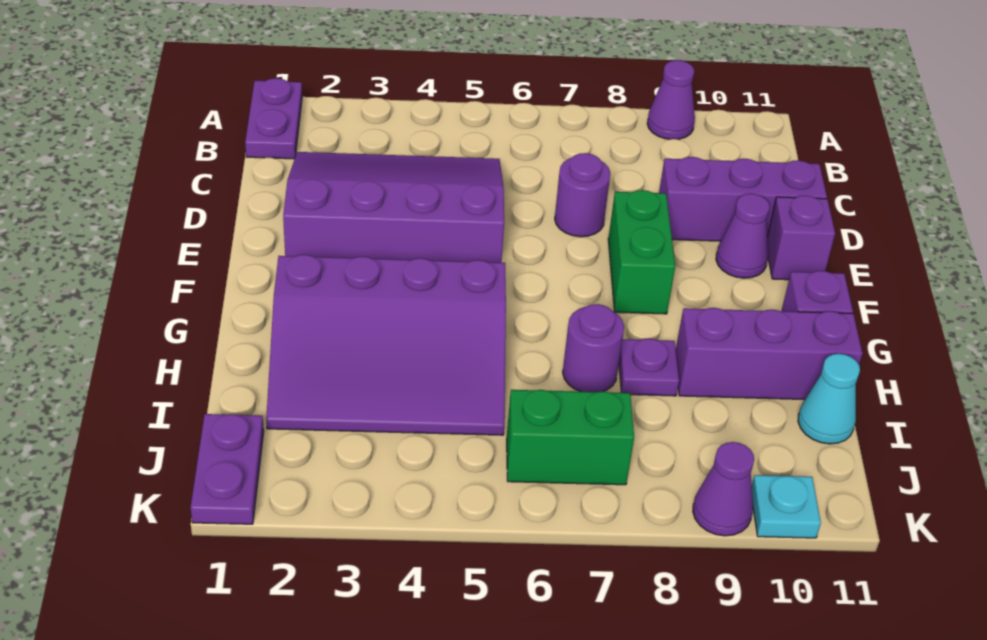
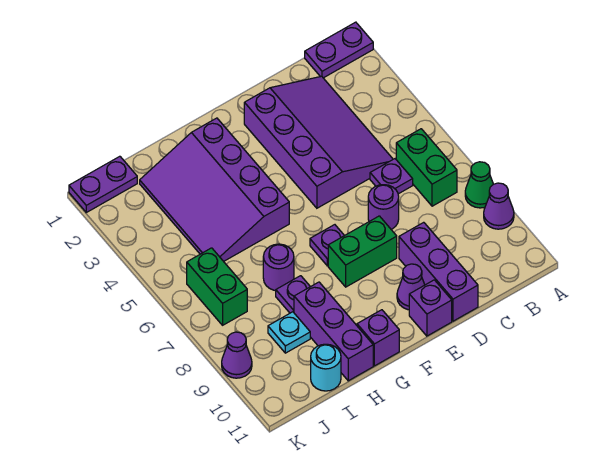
none -> green cone A8 level 1
none -> green brick B6:B7 level 1
none -> purple plate C6 level 1
none -> purple plate F7 level 1
cyan cone I11 level 1 -> cyan round brick I11 level 1
cyan plate K10 level 1 -> cyan plate I9 level 1

